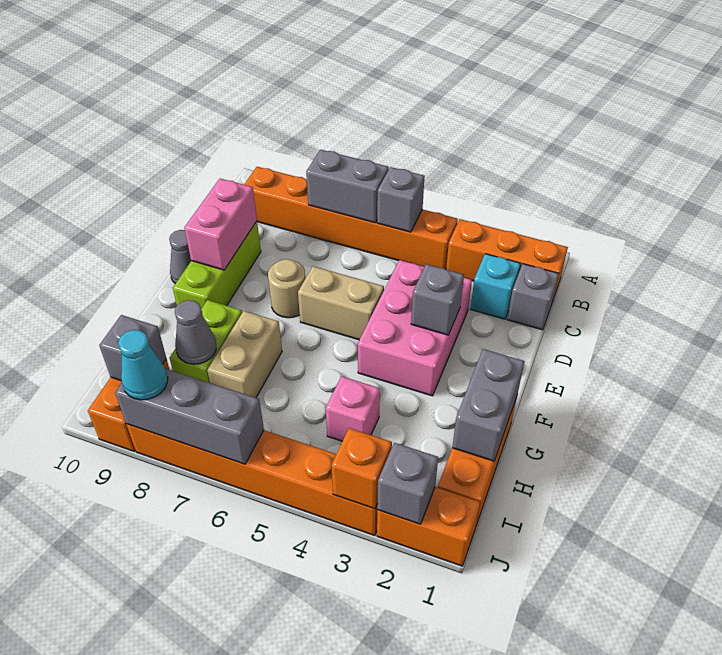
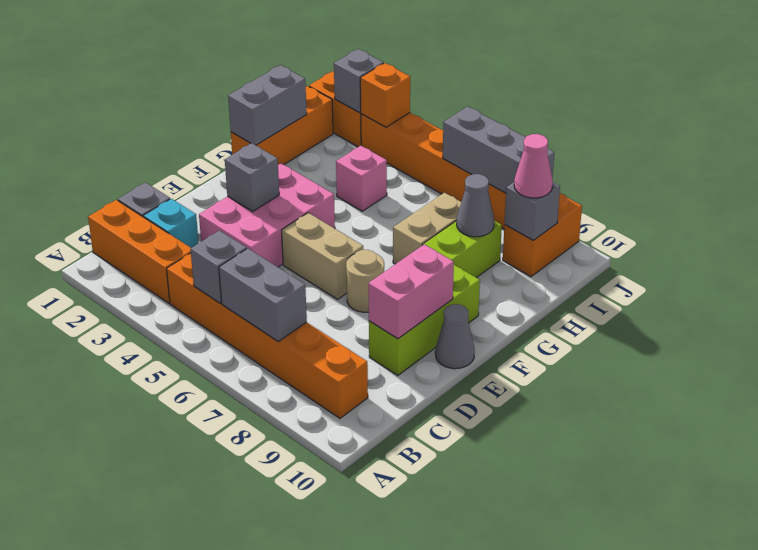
none -> pink cone I9 level 3
cyan cone J8 level 3 -> none

